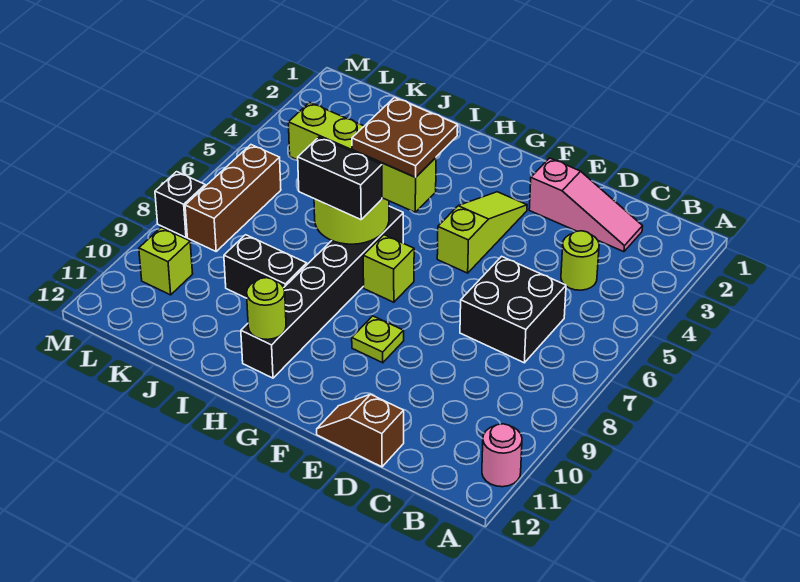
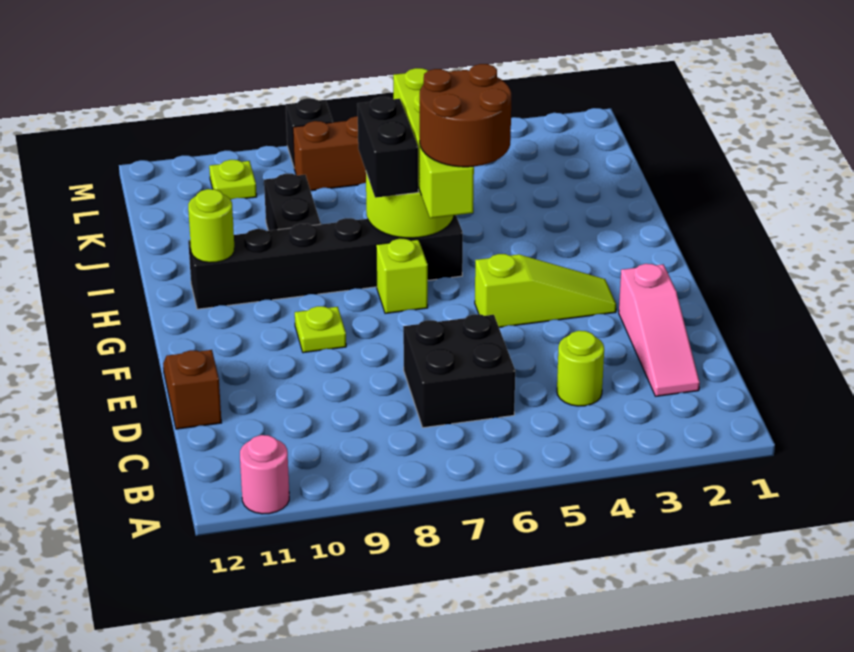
brown plate G5:H6 level 4 -> brown round brick G5:H6 level 4
lime brick L10 level 1 -> lime plate L10 level 1

